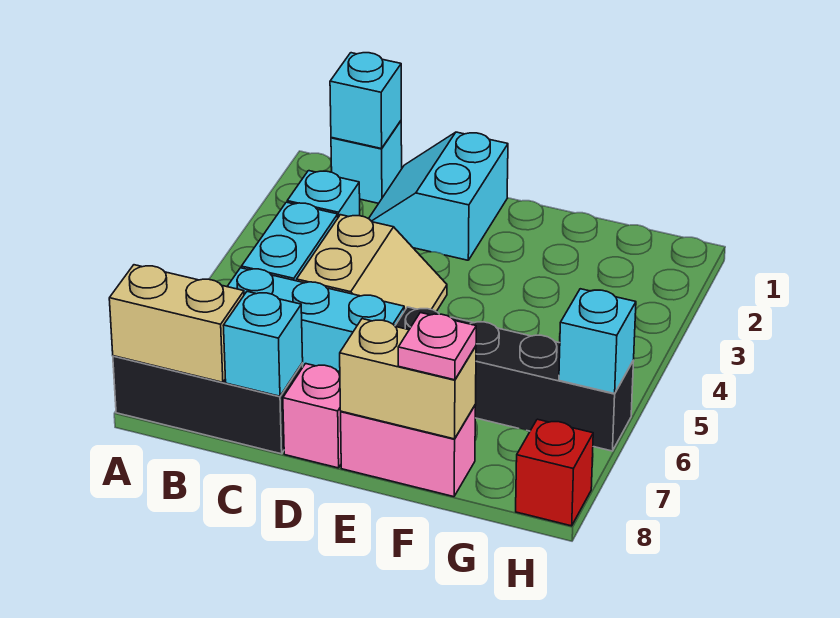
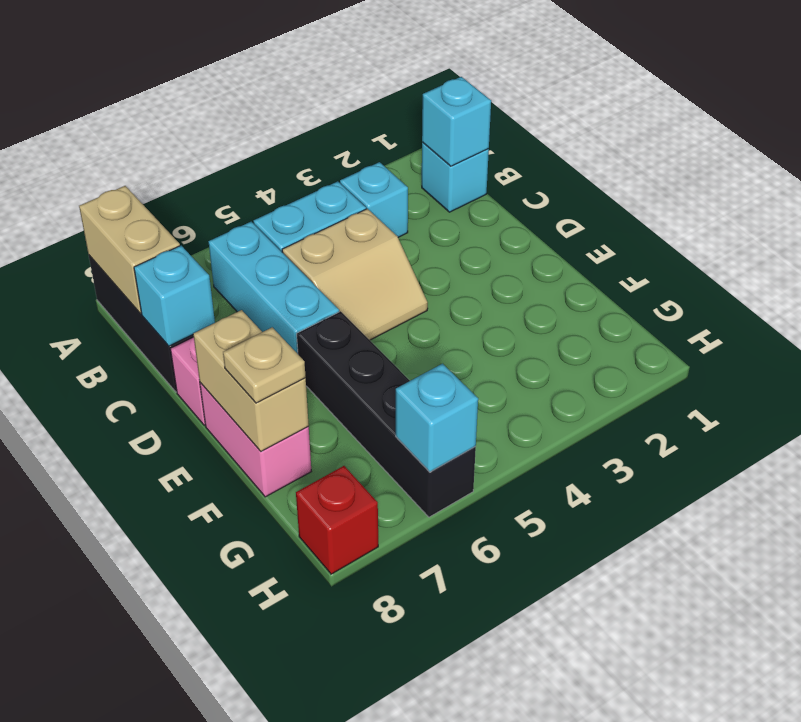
cyan slope C1:D2 level 1 top D -> none
pink plate F8 level 3 -> tan plate F8 level 3

